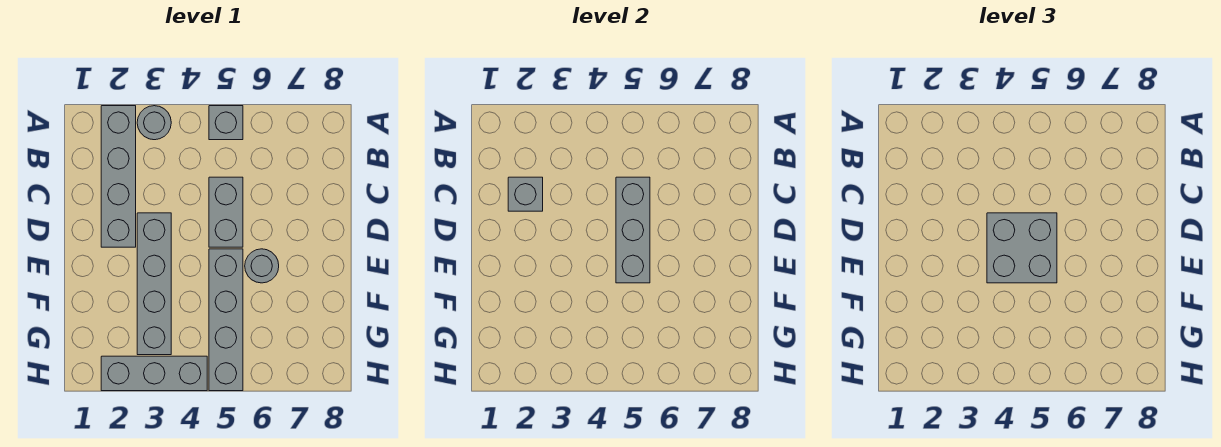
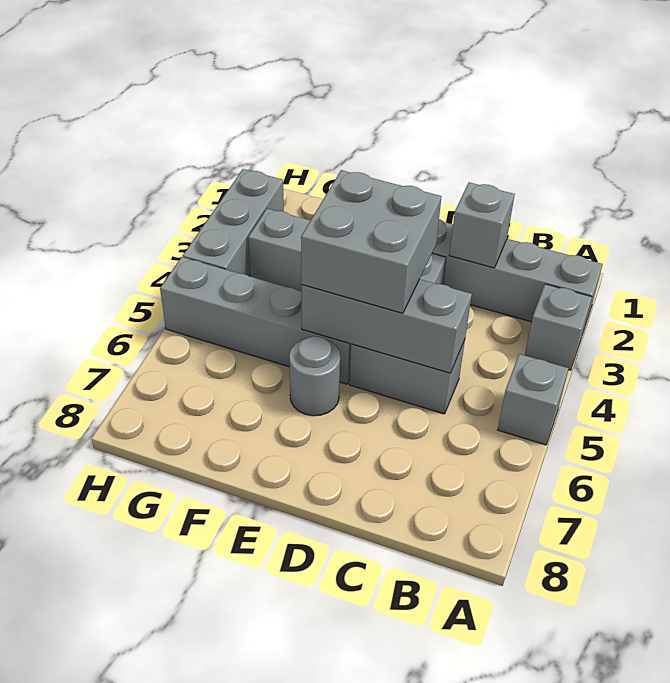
grey round brick A3 level 1 -> grey brick A3 level 1

